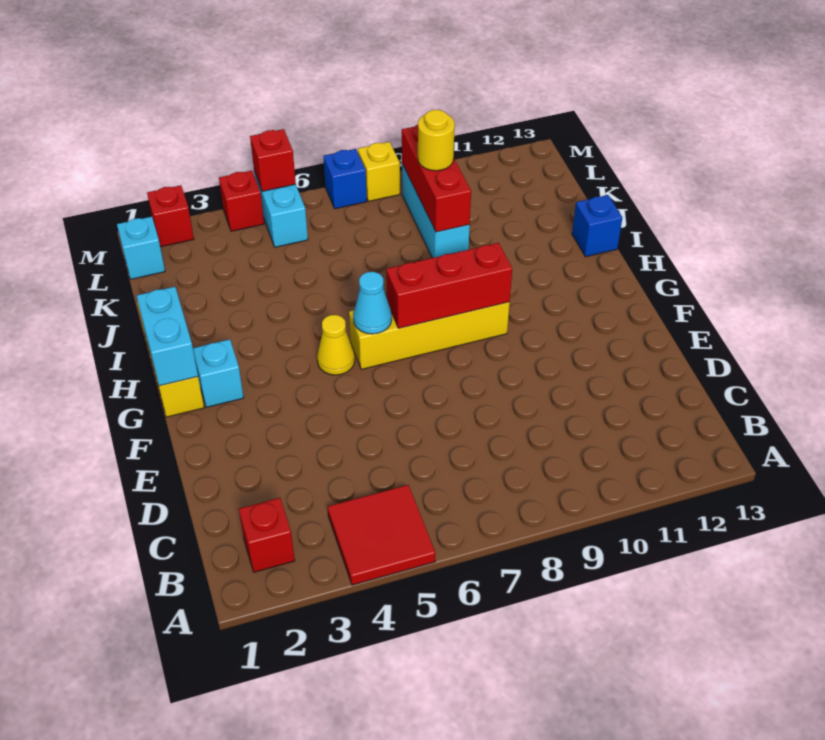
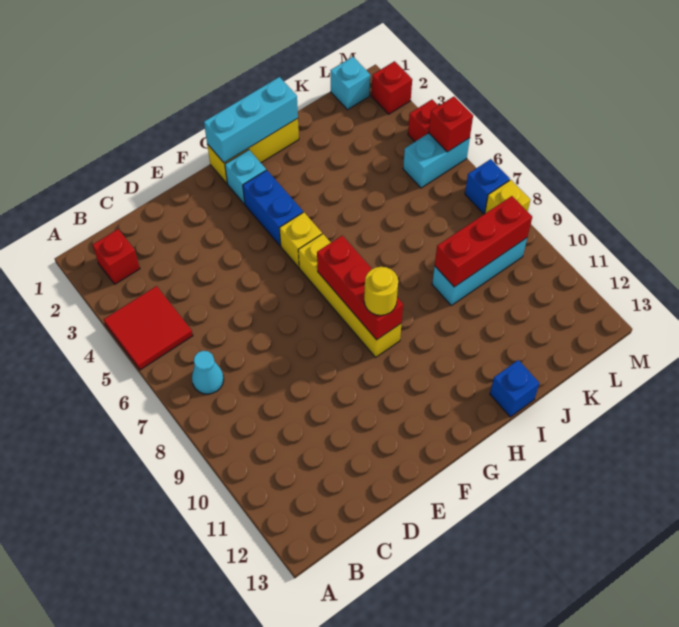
cyan brick G1:H1 level 2 -> cyan brick G1:I1 level 2
none -> blue brick G3:G4 level 1
yellow cone G5 level 1 -> yellow brick G5 level 1
cyan cone G6 level 2 -> cyan cone B7 level 1
yellow round brick K9 level 3 -> yellow round brick G9 level 3

